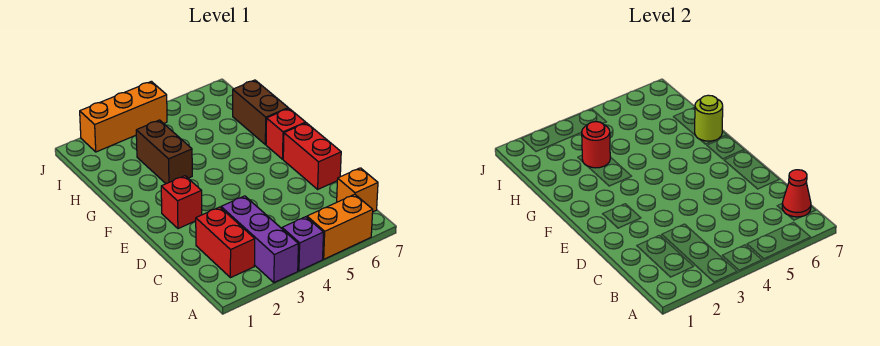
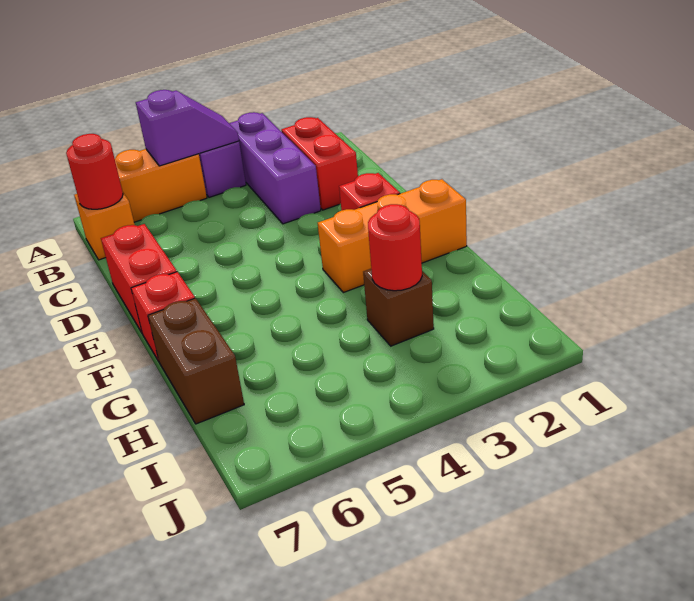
none -> purple slope A4:A5 level 2 top 5
red cone B7 level 2 -> red round brick B7 level 2
brown brick G3:H3 level 1 -> brown brick H3 level 1
lime round brick G7 level 2 -> none
orange brick J2:J4 level 1 -> orange brick F1:F3 level 1

